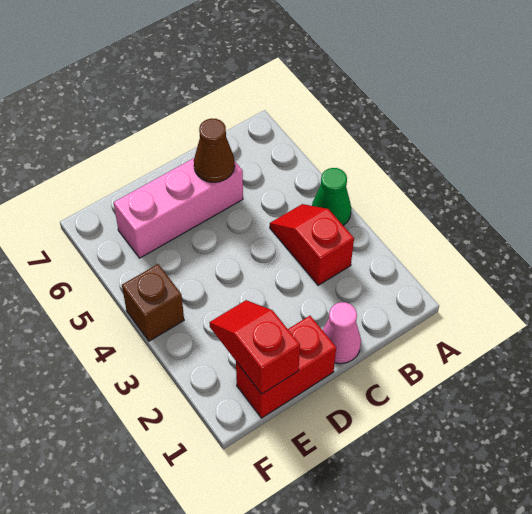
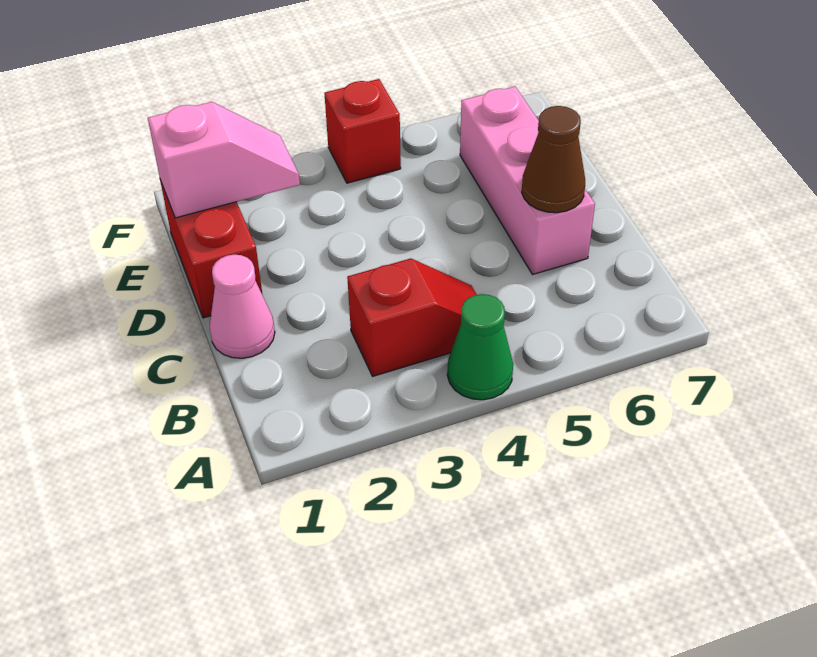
red slope E1:E2 level 2 top 1 -> pink slope E1:E2 level 2 top 1
brown brick F4 level 1 -> red brick F4 level 1

